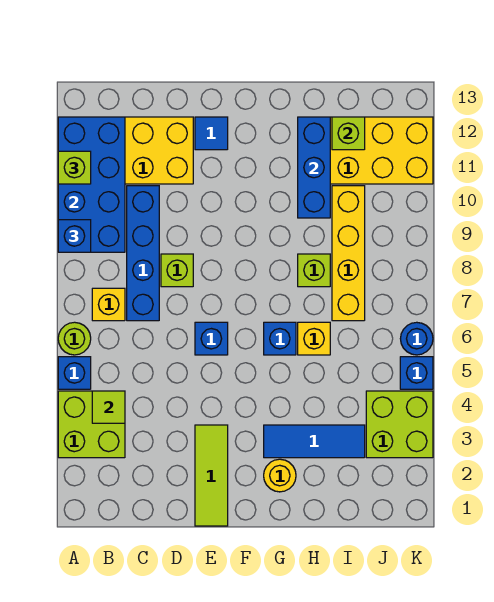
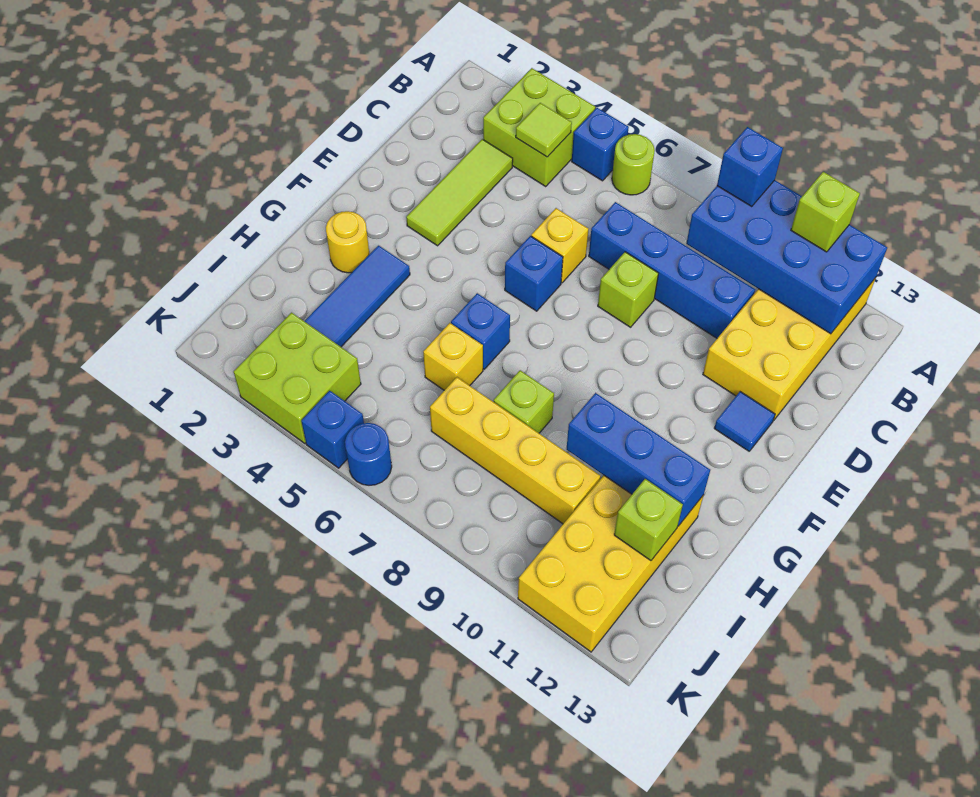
yellow brick B7 level 1 -> yellow brick D6 level 1
lime tile E1:E3 level 1 -> lime tile C3:E3 level 1

